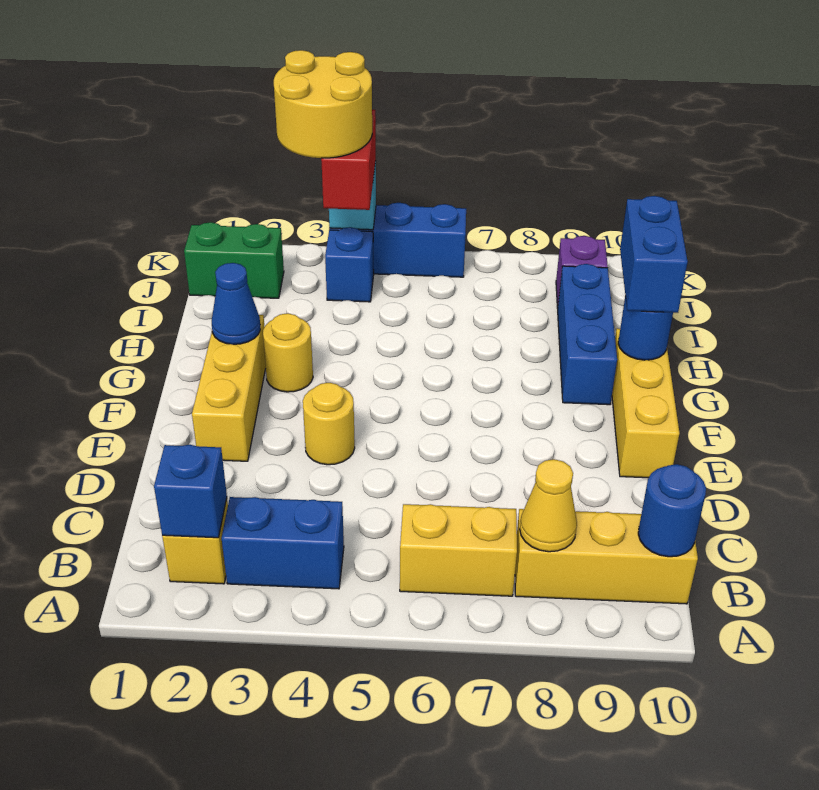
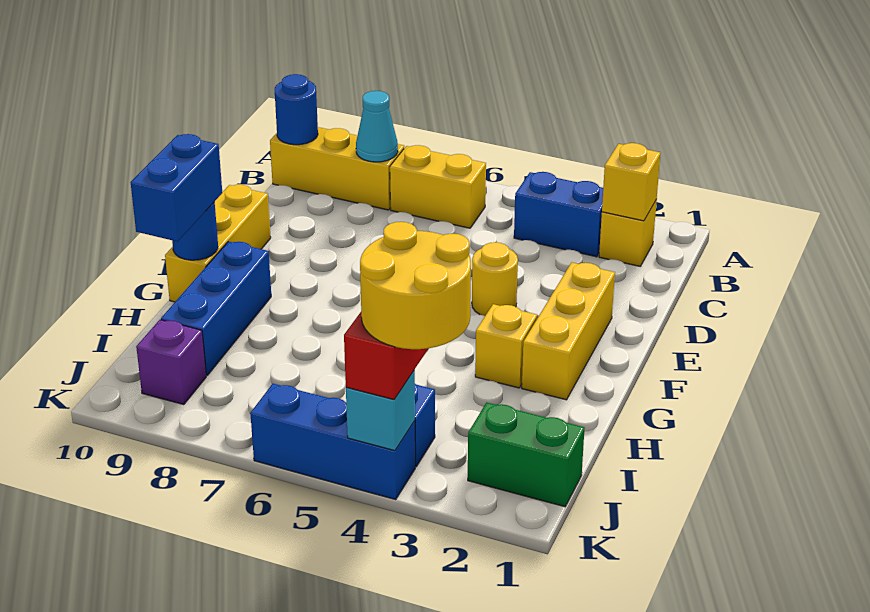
blue brick B2 level 2 -> yellow brick B2 level 2
yellow cone B8 level 2 -> cyan cone B8 level 2
blue cone G2 level 2 -> none
yellow round brick G3 level 1 -> yellow brick G3 level 1

